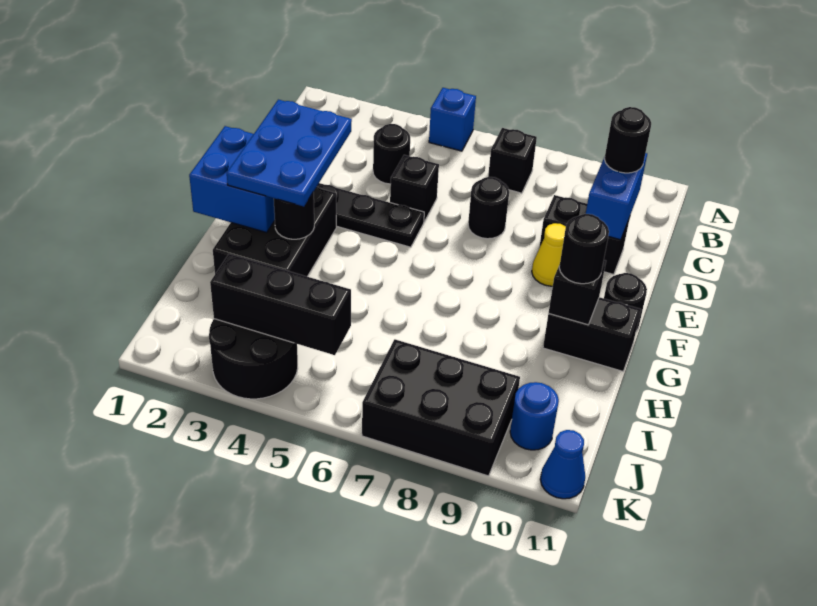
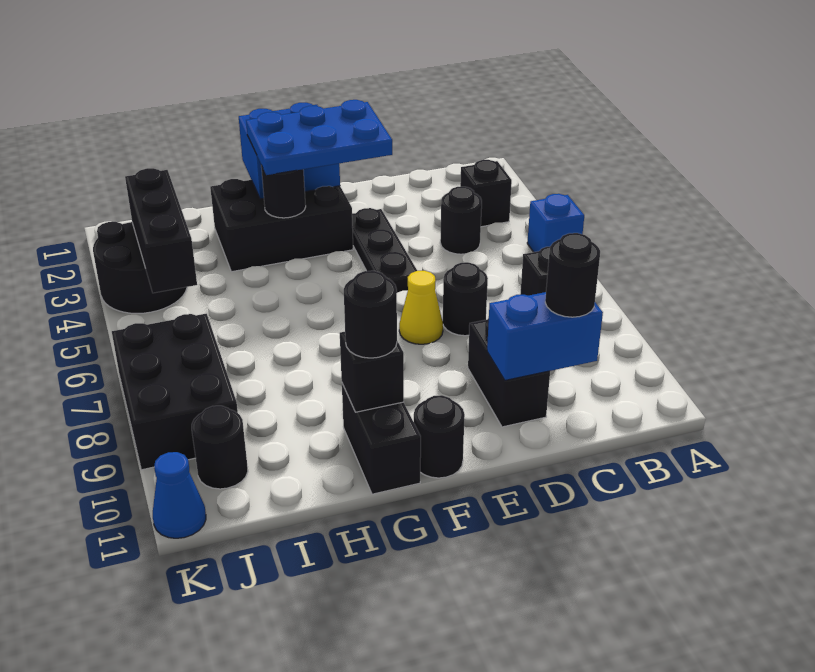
black brick D5 level 1 -> black brick B3 level 1
yellow cone E9 level 1 -> yellow cone E7 level 1
blue round brick J10 level 1 -> black round brick J10 level 1

